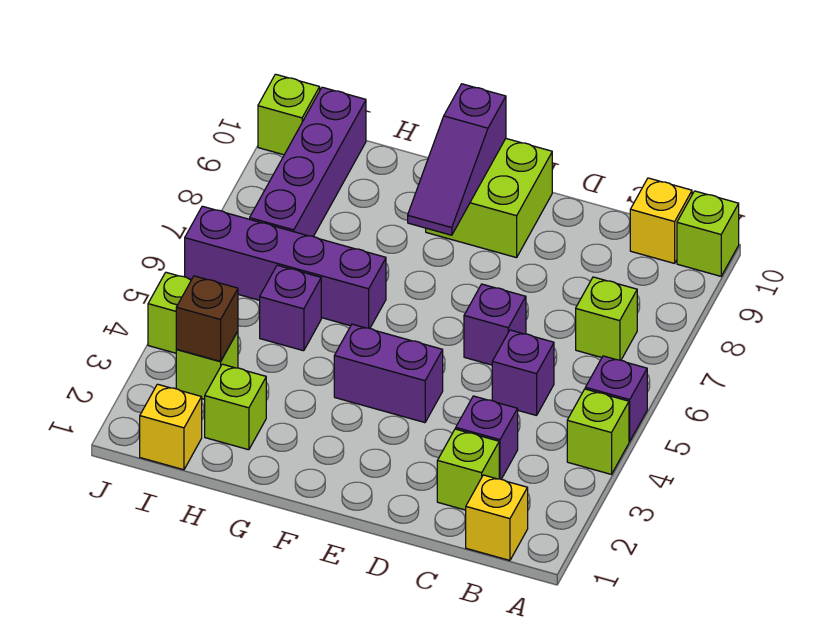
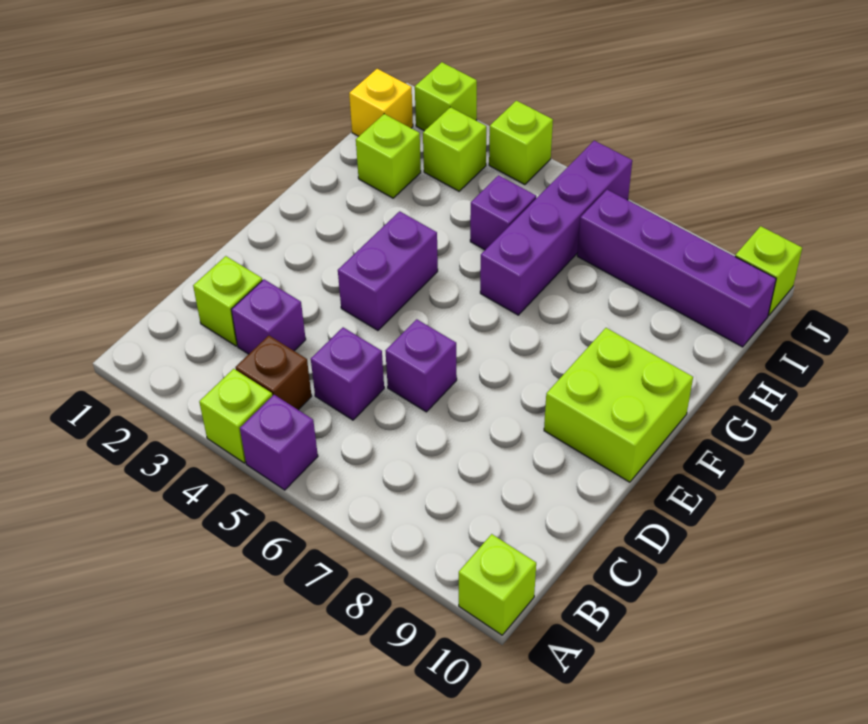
yellow brick B1 level 1 -> none
lime brick B7 level 1 -> lime brick J2 level 1
yellow brick B10 level 1 -> none
purple slope F8:F10 level 2 top 10 -> none
brown brick I3 level 2 -> brown brick B4 level 1

